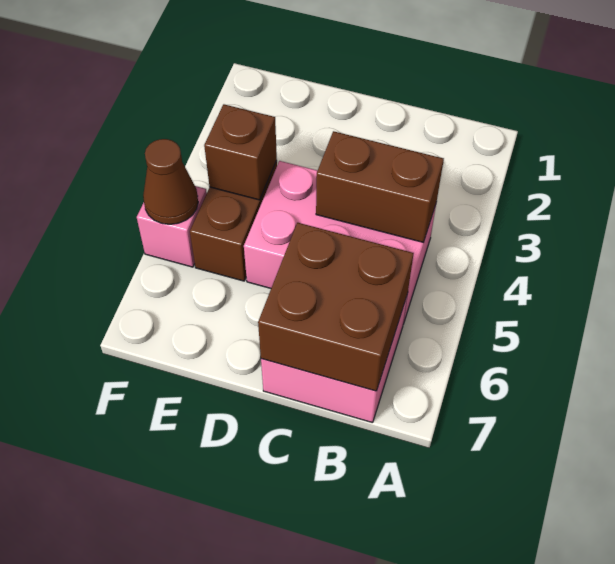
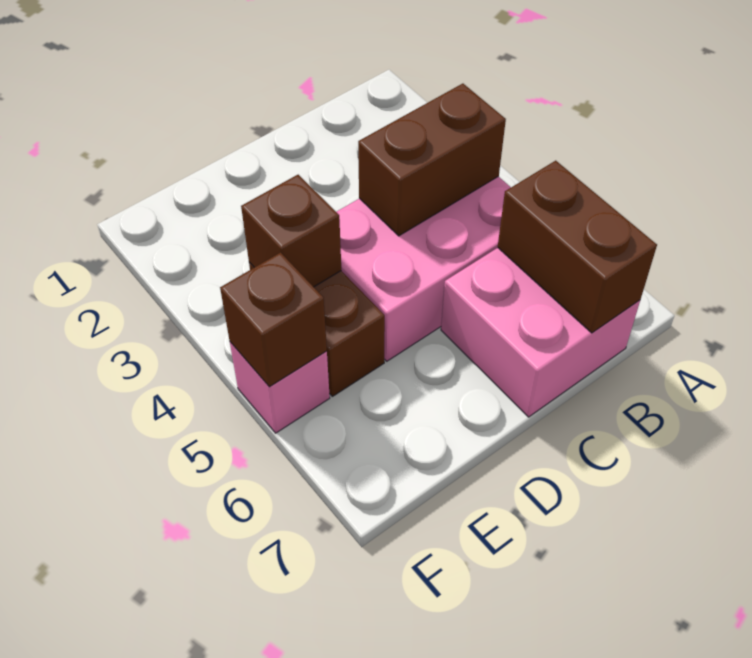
brown brick B6:C7 level 2 -> brown brick B6:B7 level 2
brown cone F5 level 2 -> brown brick F5 level 2

